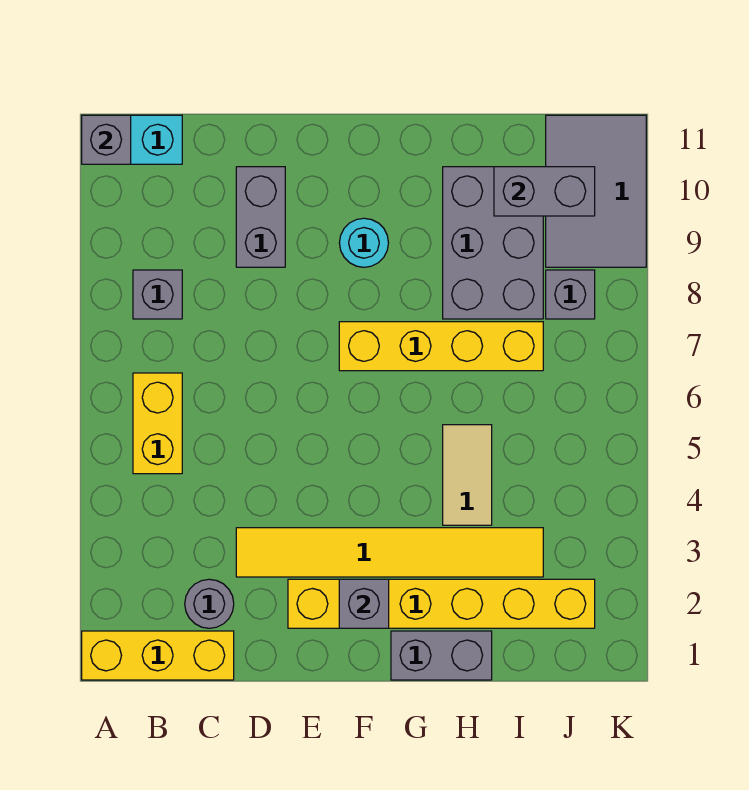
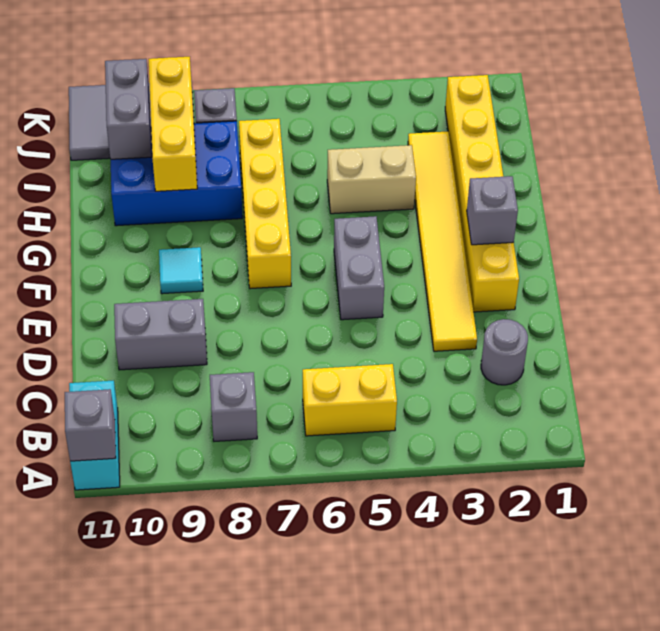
yellow brick A1:C1 level 1 -> yellow brick H9:J9 level 2
cyan round brick F9 level 1 -> cyan tile F9 level 1
grey brick G1:H1 level 1 -> grey brick E5:F5 level 1
tan tile H4:H5 level 1 -> tan brick H4:H5 level 1
grey brick H8:I10 level 1 -> blue brick H8:I10 level 1

